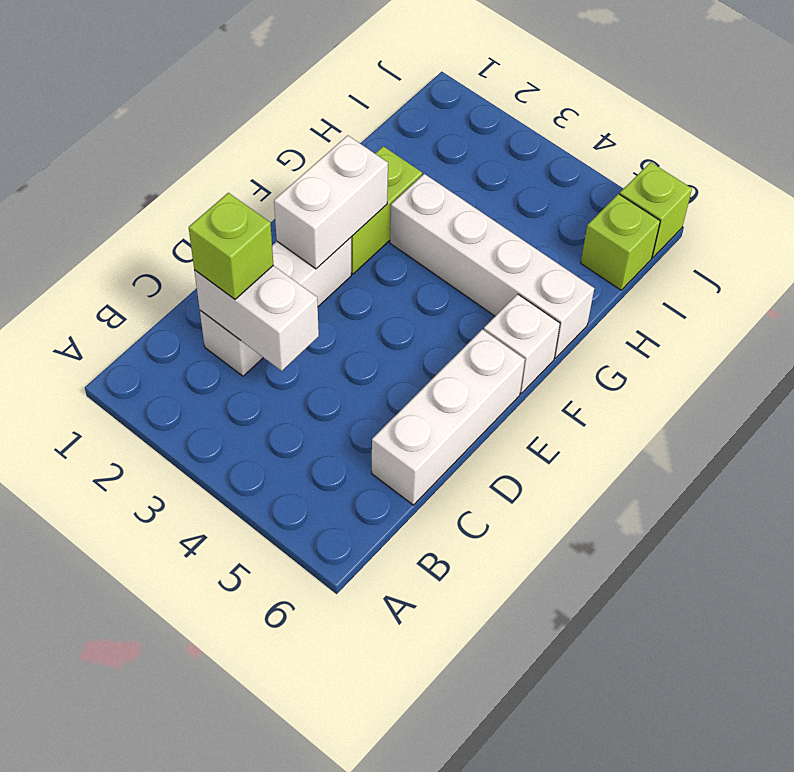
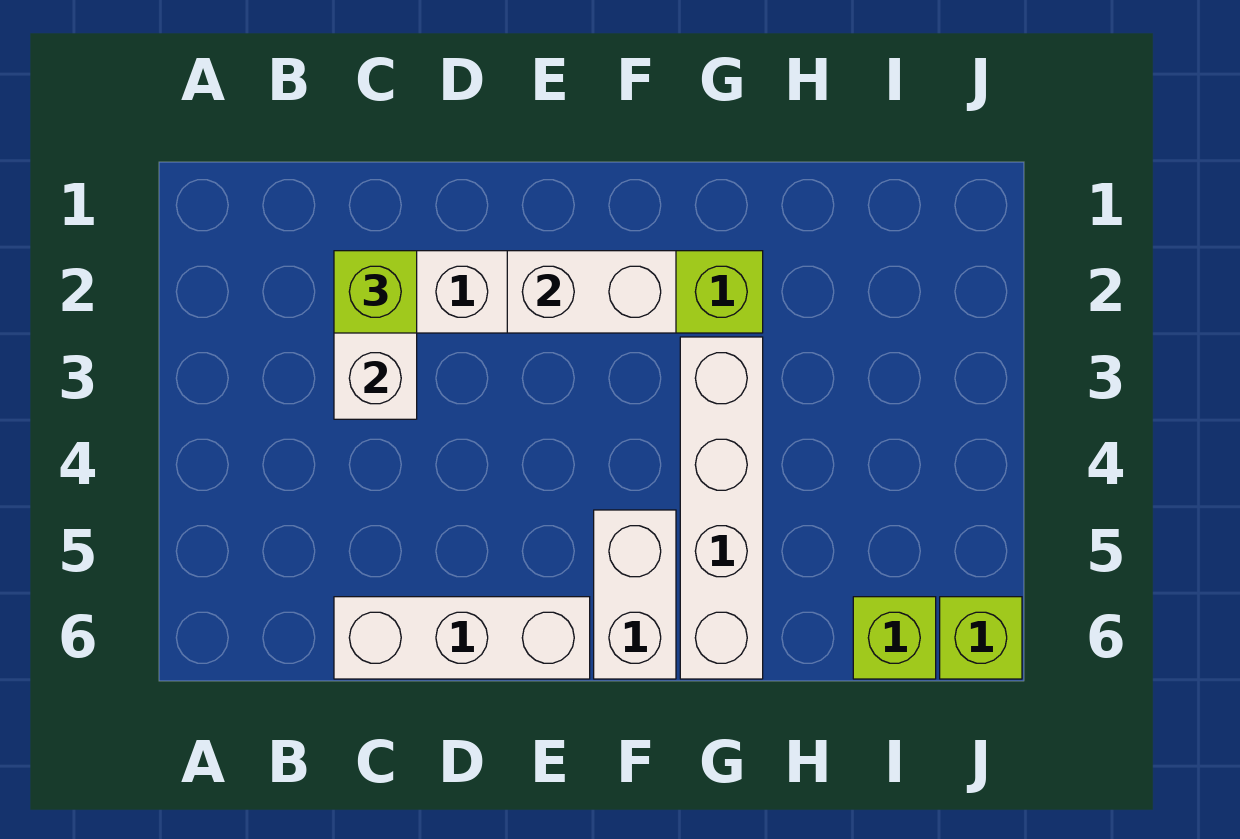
white brick F6 level 1 -> white brick F5:F6 level 1

